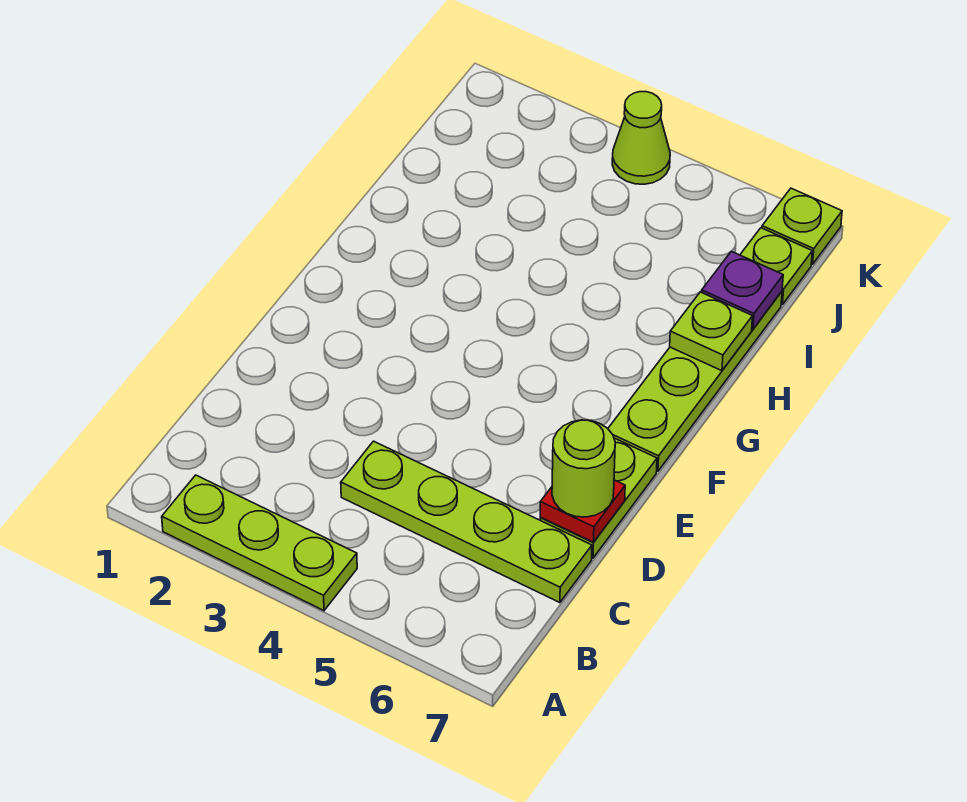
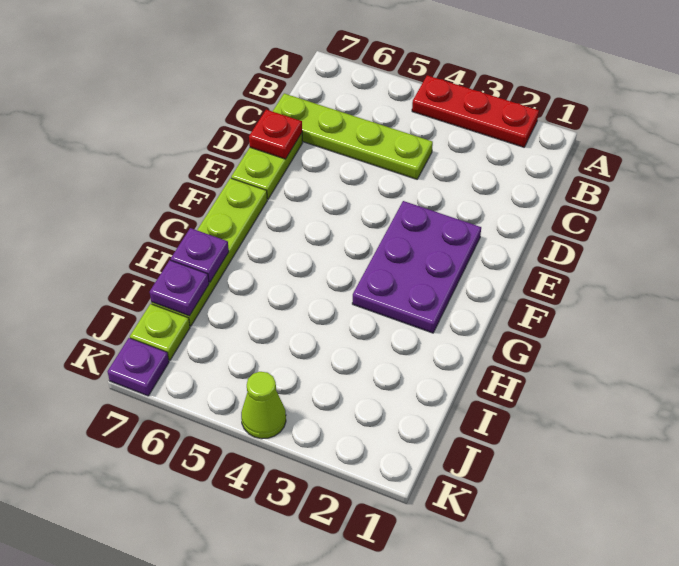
lime plate A2:A4 level 1 -> red plate A2:A4 level 1
lime round brick D7 level 3 -> none
none -> purple plate E2:G3 level 1
lime plate H7 level 2 -> purple plate H7 level 2
lime plate K7 level 1 -> purple plate K7 level 1

